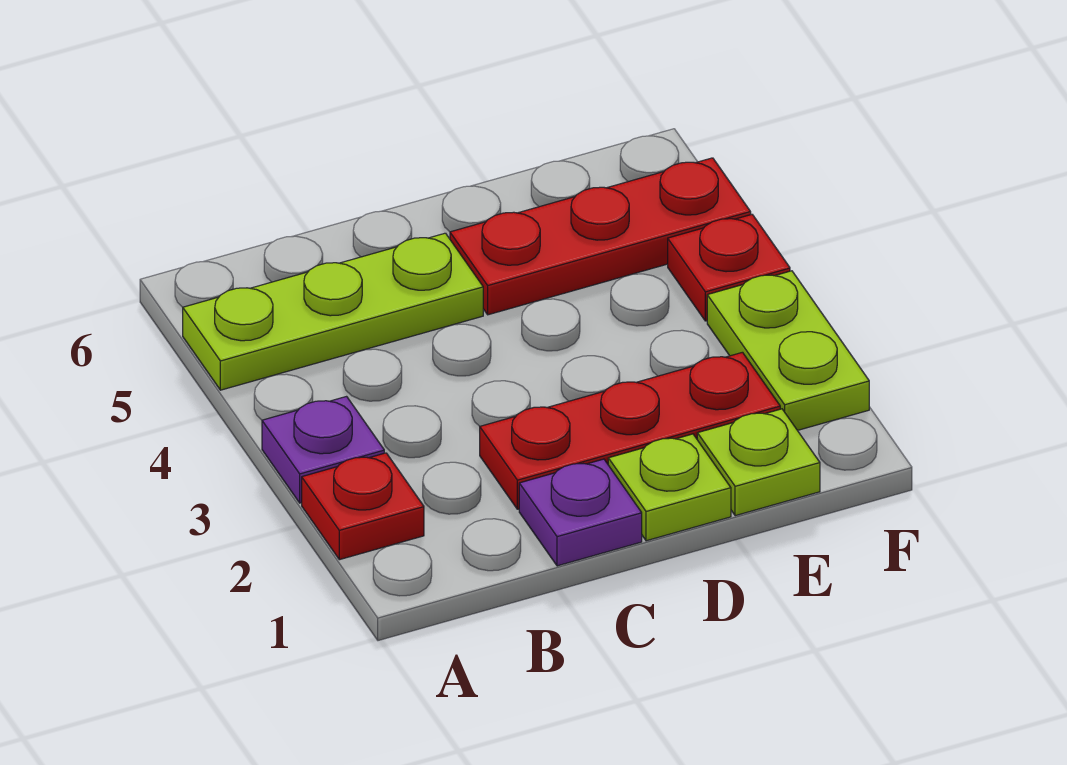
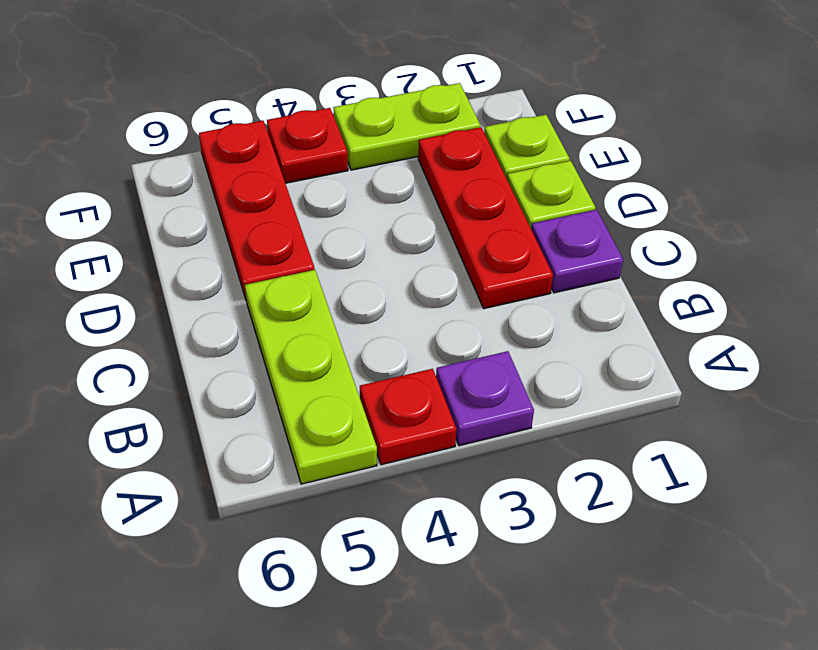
red plate A2 level 1 -> red plate A4 level 1

